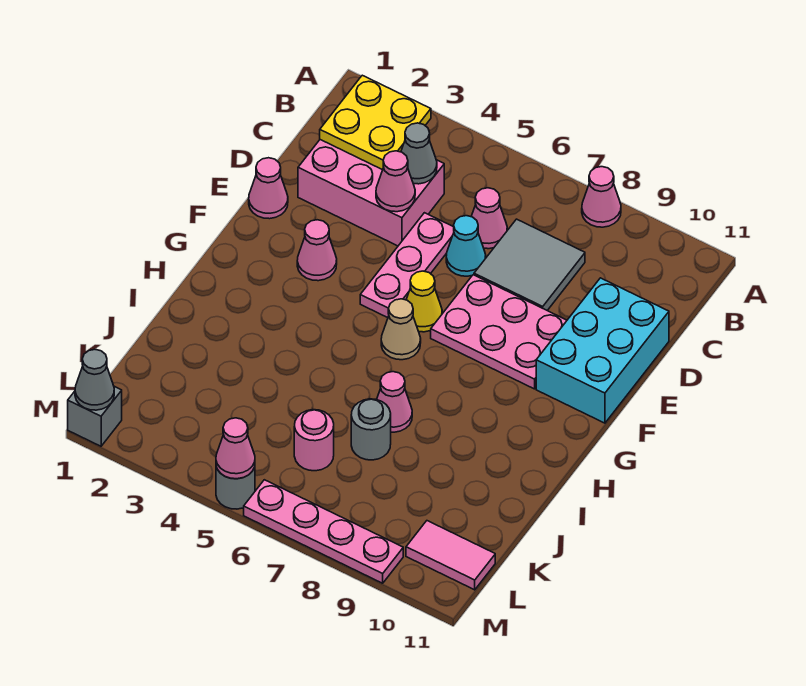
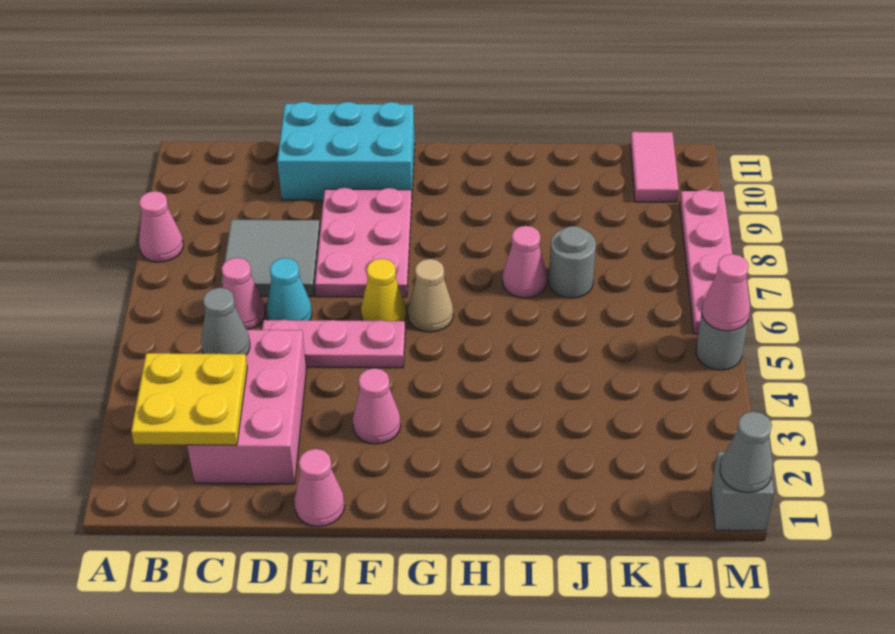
pink cone D4 level 2 -> none
pink round brick K6 level 1 -> none

